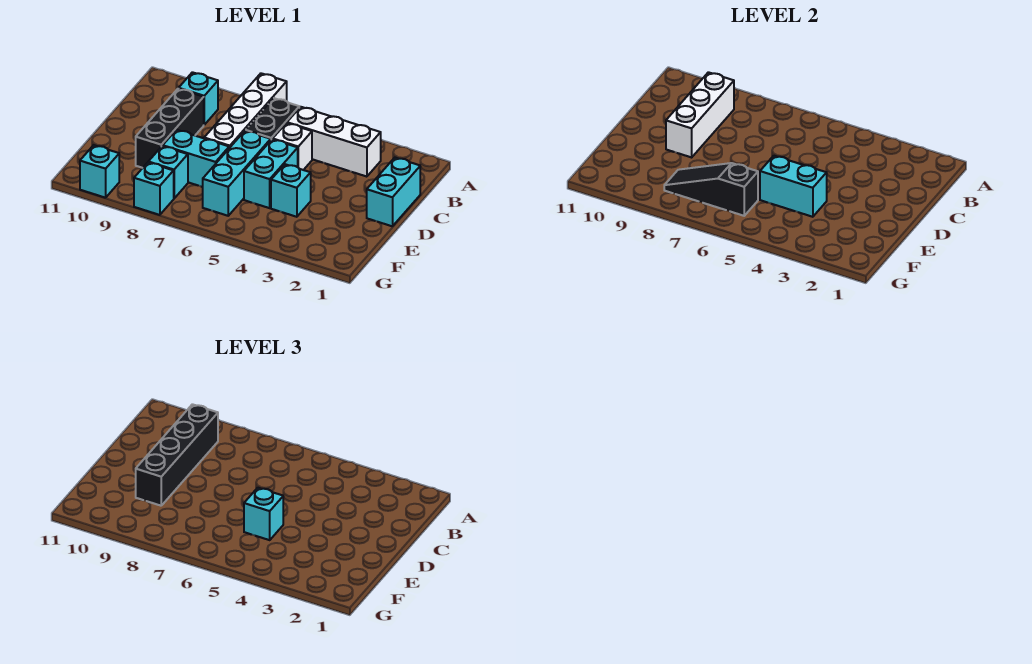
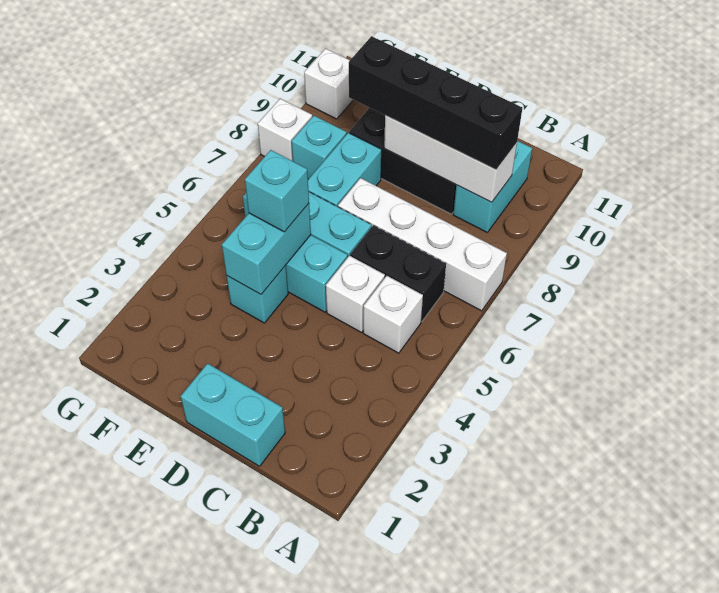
white brick B3:B5 level 1 -> white brick B5 level 1
cyan brick B9 level 1 -> cyan brick B9:B10 level 1
black slope F6:F8 level 2 top 6 -> none
cyan brick G8 level 1 -> white brick G8 level 1
cyan brick G10 level 1 -> white brick G10 level 1

